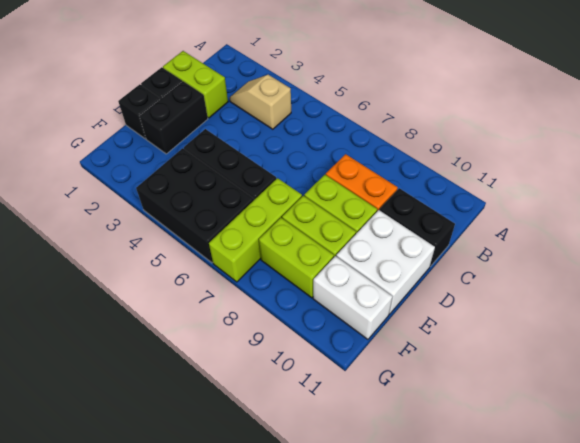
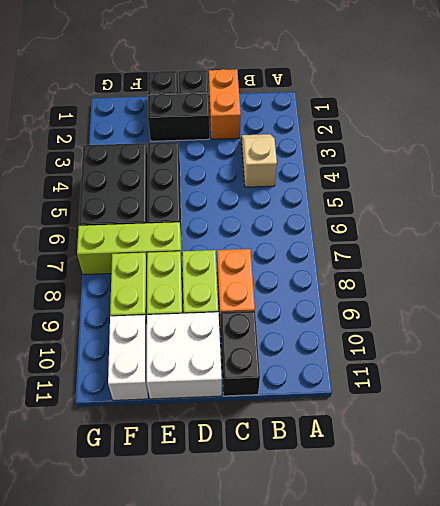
lime brick C1:C2 level 1 -> orange brick C1:C2 level 1

